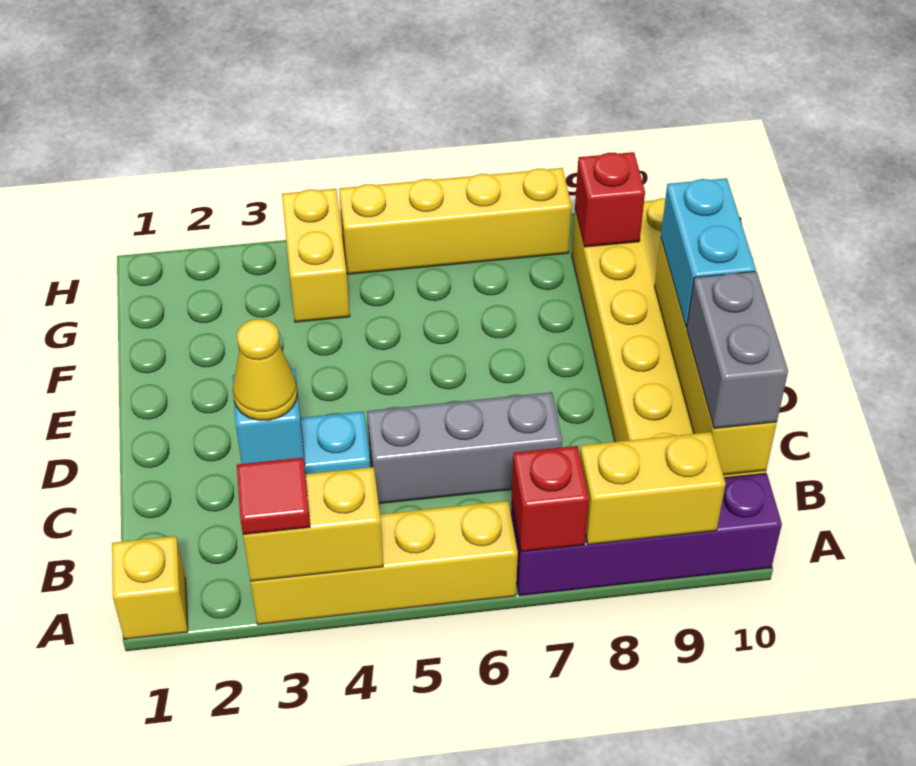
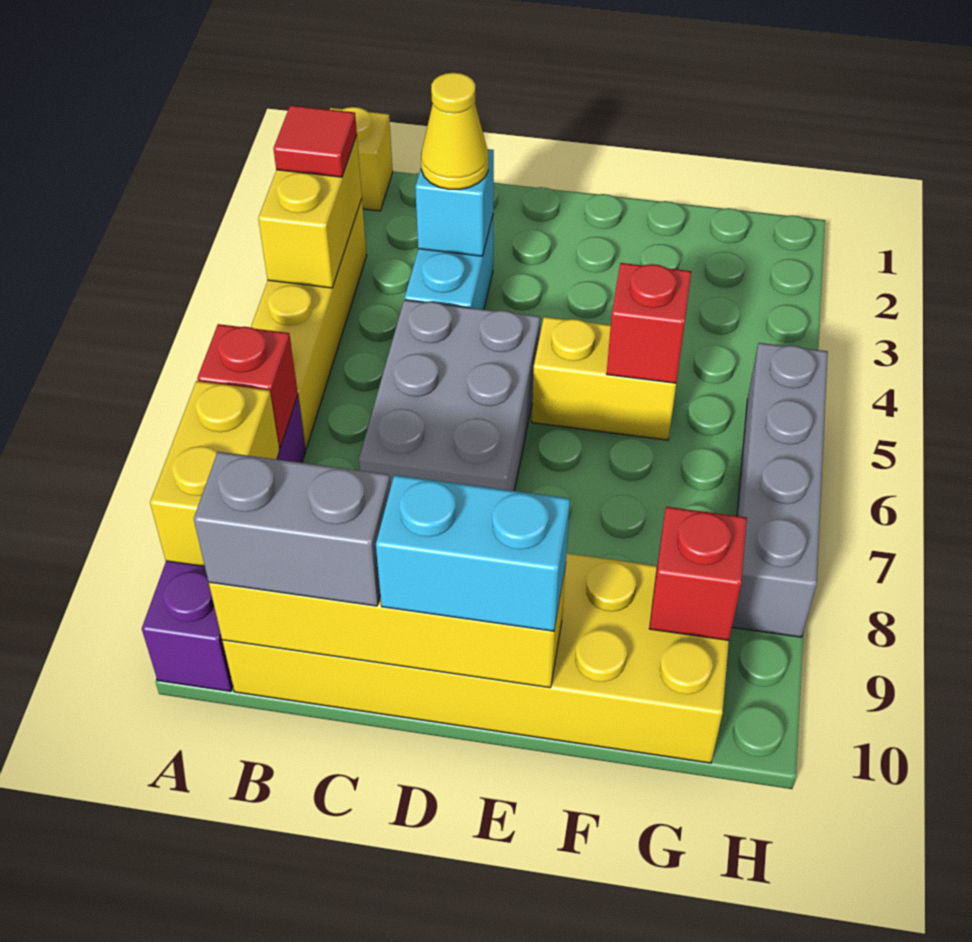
grey brick C5:C7 level 1 -> grey brick C5:D7 level 1
none -> red brick F5 level 2
yellow brick G4:H4 level 1 -> yellow brick E5:F5 level 1
yellow brick H5:H8 level 1 -> grey brick H5:H8 level 1

